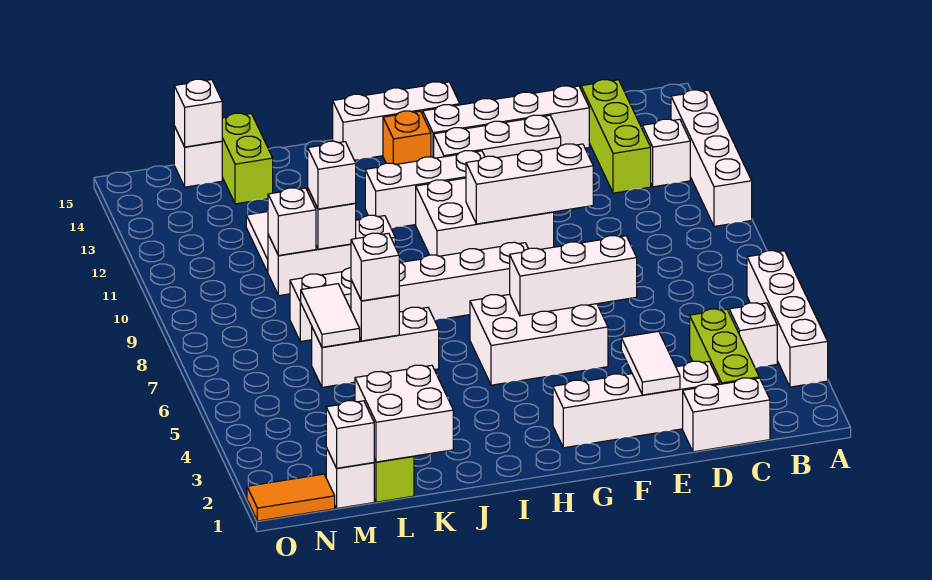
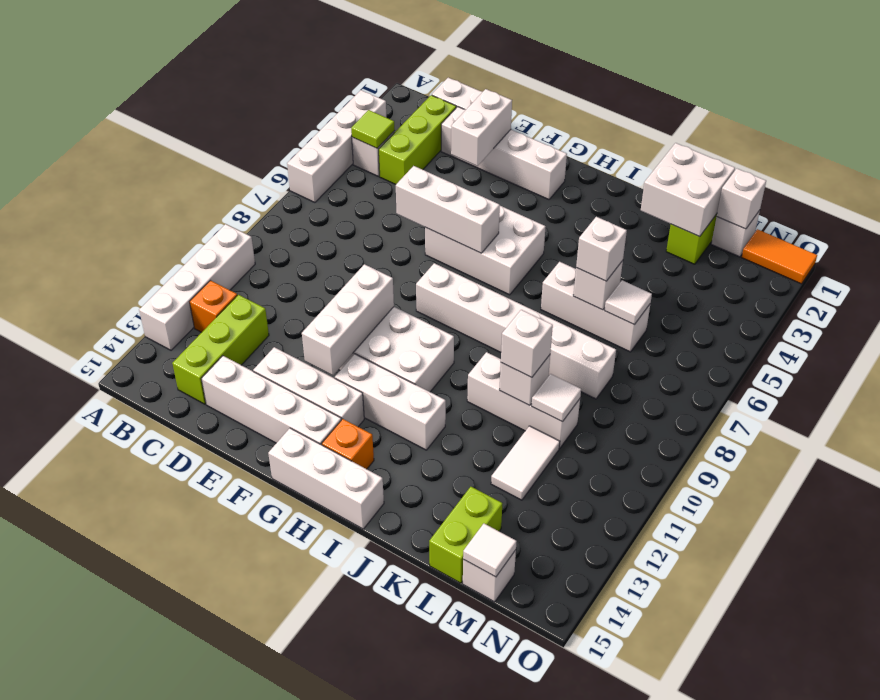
none -> lime tile B4 level 2
white brick B12 level 1 -> orange brick B12 level 1
white tile E2:E3 level 2 -> white brick E2:E3 level 2
white brick E10:G10 level 2 -> white brick F10:F12 level 2
white tile L6:L7 level 2 -> white tile L6 level 2
white brick L10 level 2 -> white tile L10 level 2
white brick M15 level 2 -> white tile M15 level 2

